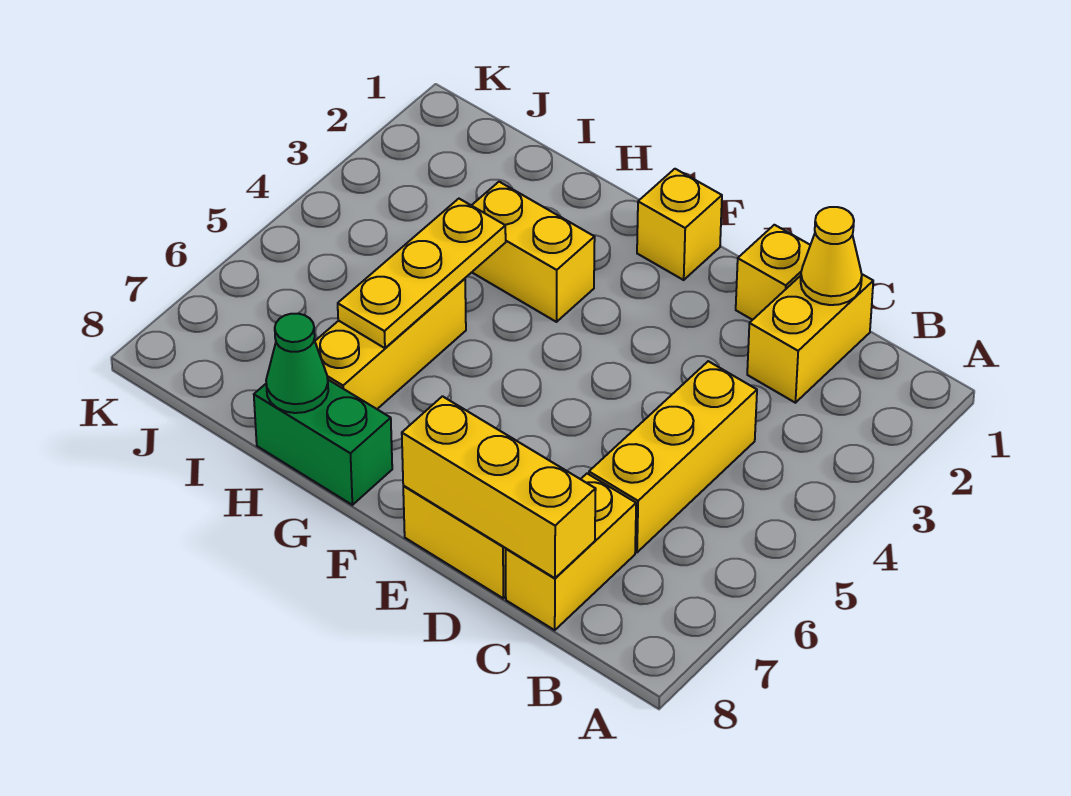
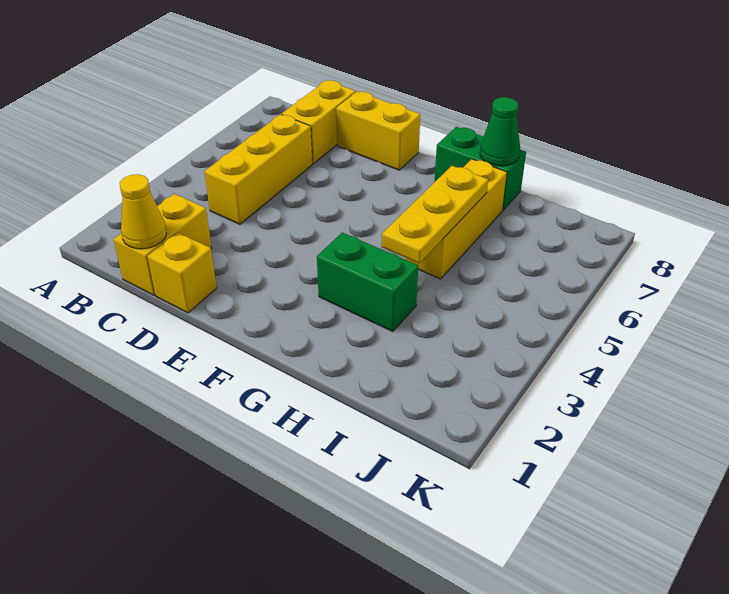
yellow brick C8:E8 level 2 -> none
yellow brick F1 level 1 -> none
yellow brick G3:H3 level 1 -> green brick G3:H3 level 1

